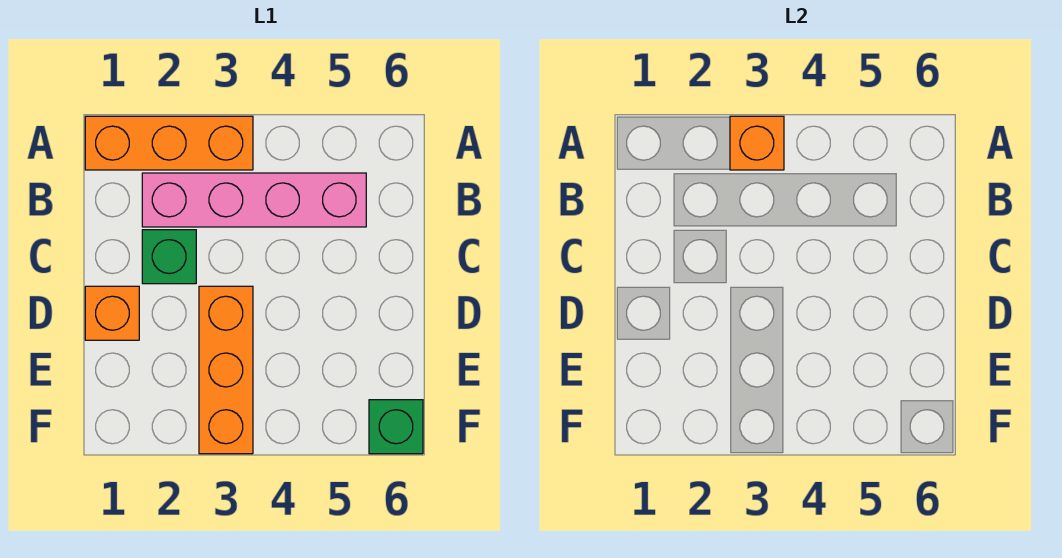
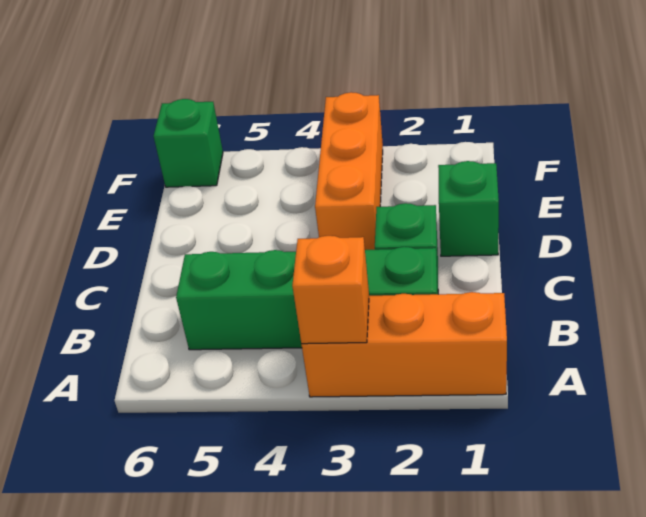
pink brick B2:B5 level 1 -> green brick B2:B5 level 1
orange brick D1 level 1 -> green brick D1 level 1

